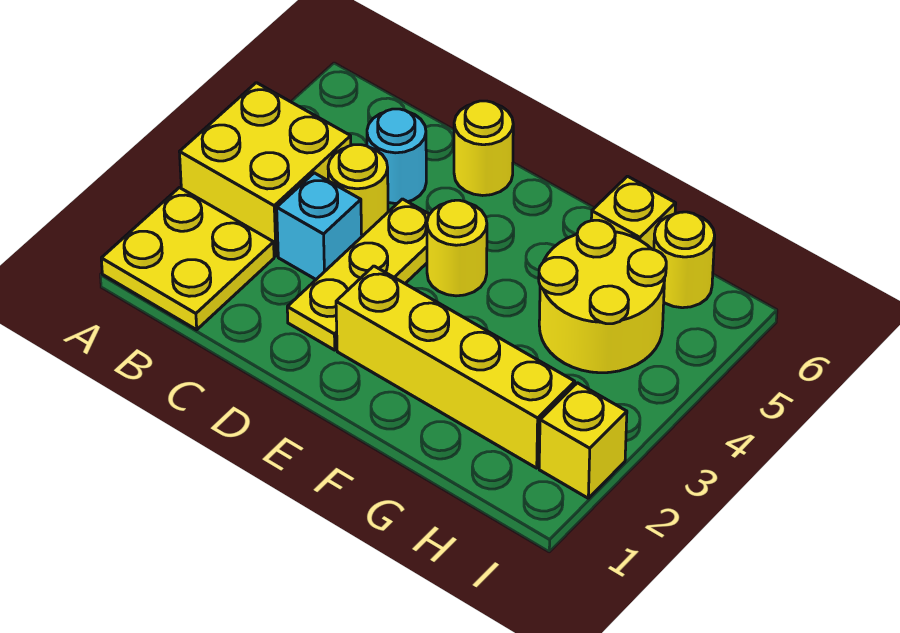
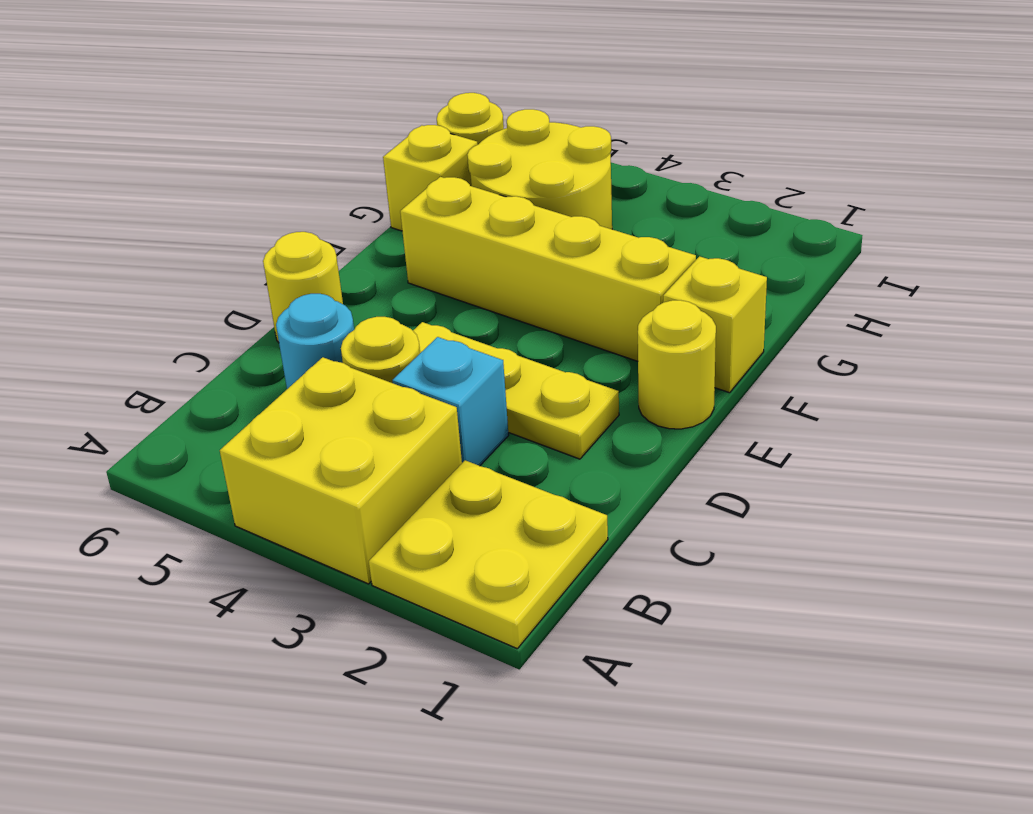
yellow brick E2:H2 level 1 -> yellow brick F2:F5 level 1
yellow round brick E4 level 1 -> yellow round brick E1 level 1
yellow brick I2 level 1 -> yellow brick F1 level 1

